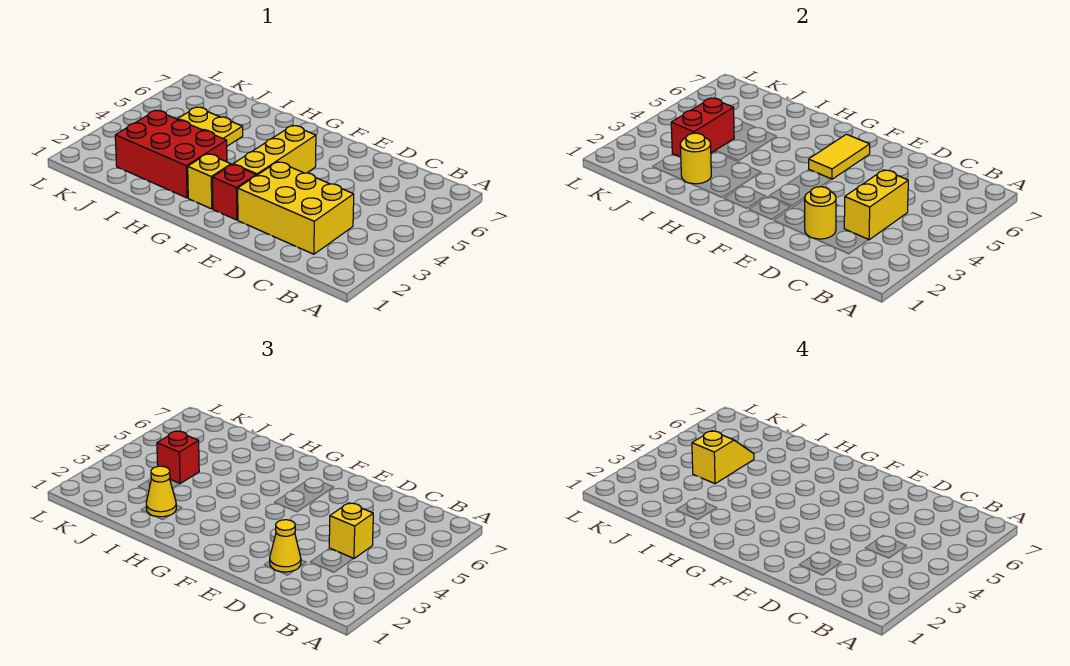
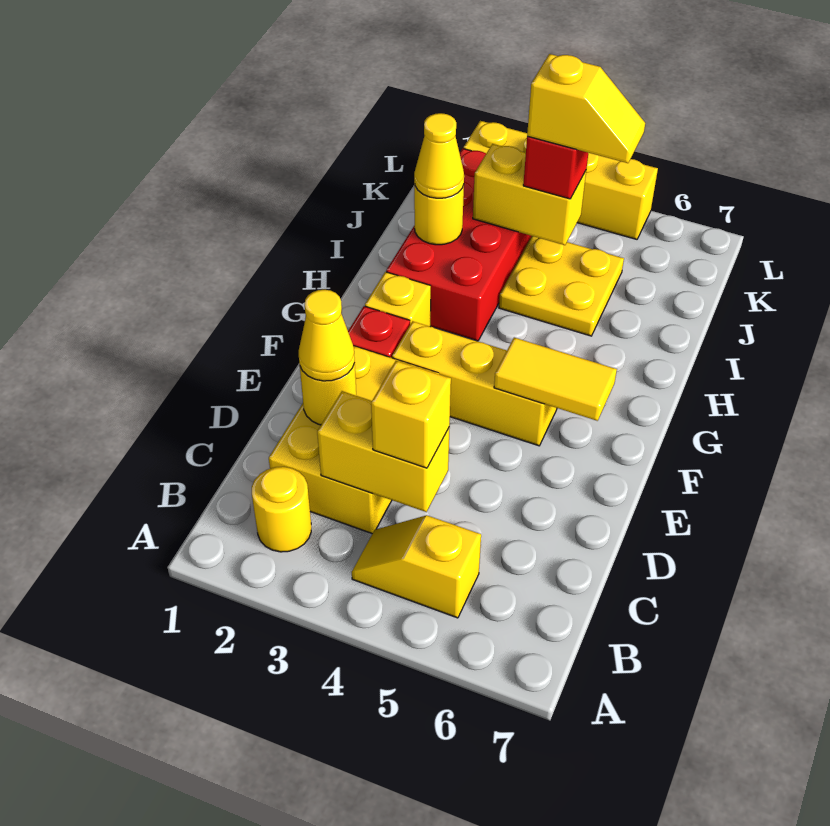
none -> yellow round brick B2 level 1
none -> yellow slope B4:B5 level 1 top 5
red brick H2:J3 level 1 -> red brick H2:K3 level 1
red brick J3:J4 level 2 -> yellow brick J3:J4 level 2
none -> yellow brick L2:L5 level 1

